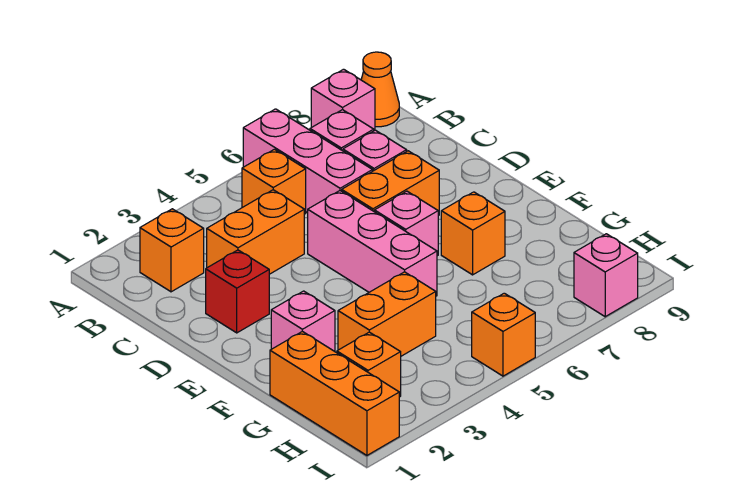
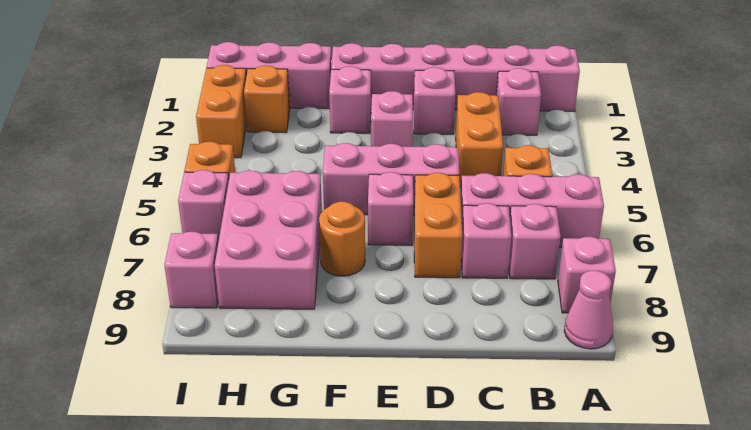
none -> pink brick A1:F1 level 1
orange cone A9 level 1 -> pink cone A9 level 1
orange brick B2 level 1 -> pink brick B2 level 1
red brick D2 level 1 -> pink brick D2 level 1
none -> pink brick E3 level 1
orange brick F7 level 1 -> orange round brick F7 level 1
orange brick G1:I1 level 1 -> pink brick G1:I1 level 1
orange brick G3:G4 level 1 -> orange brick I2:I3 level 1
none -> pink brick G6:H8 level 1
none -> pink brick I6 level 1

